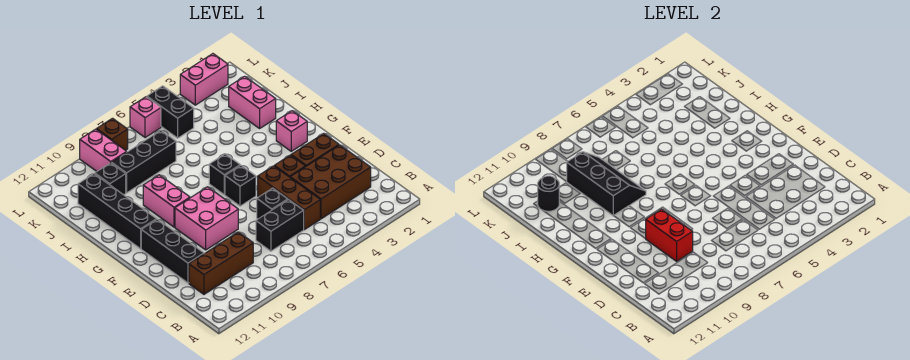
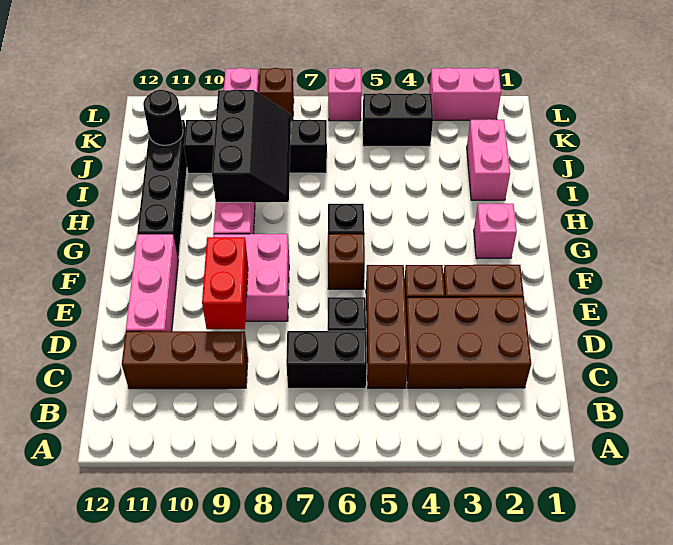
black brick D11:F11 level 1 -> pink brick D11:F11 level 1
black brick F6 level 1 -> brown brick F6 level 1
black brick K5:L5 level 1 -> black brick K4:K5 level 1

